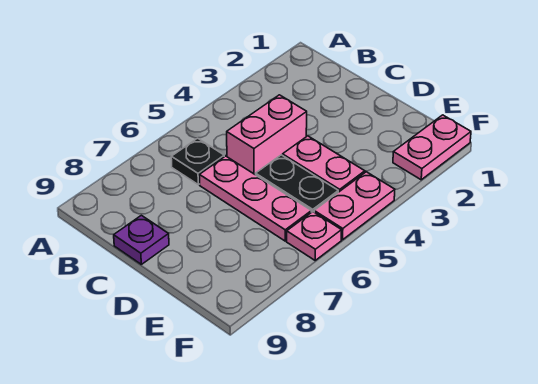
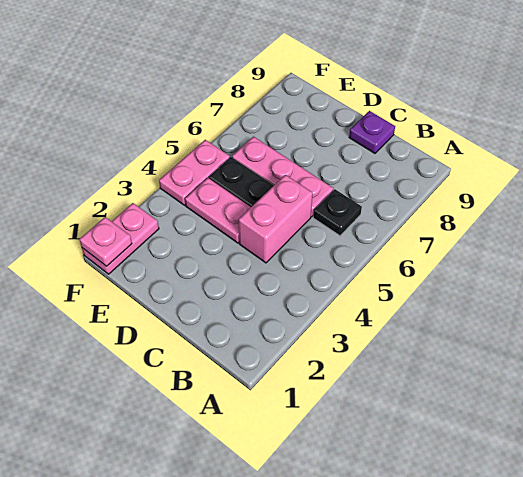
pink plate F6 level 1 -> pink plate F1 level 2

